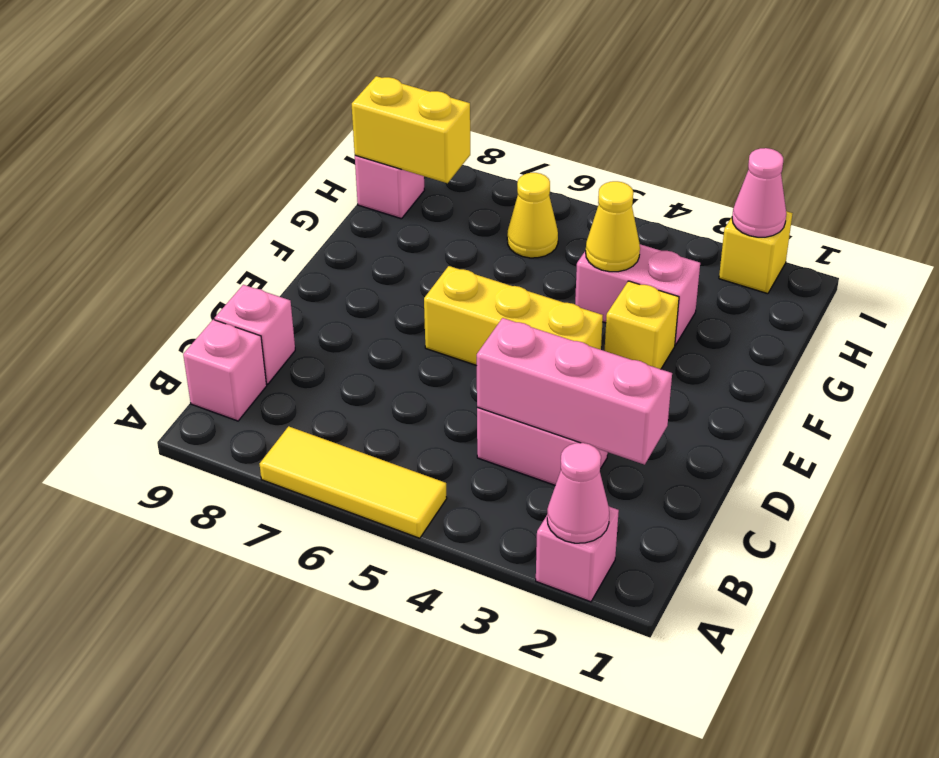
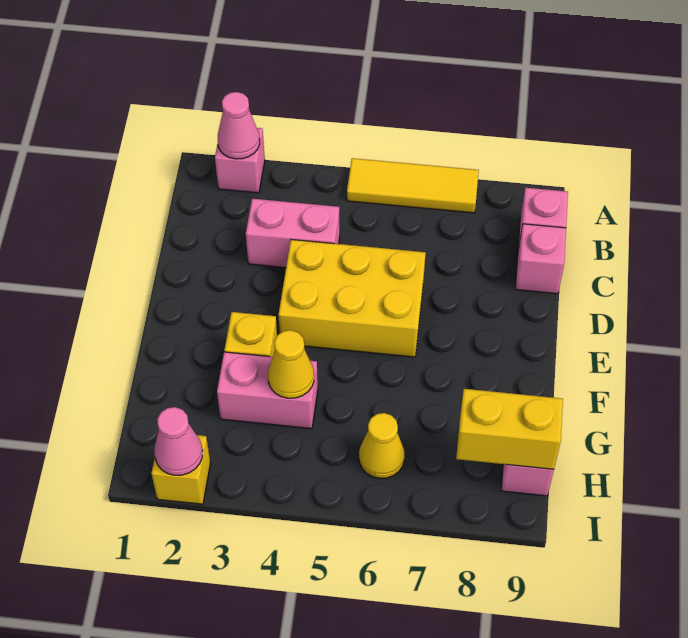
pink brick C2:C4 level 2 -> none
yellow brick E4:E6 level 1 -> yellow brick D4:E6 level 1

